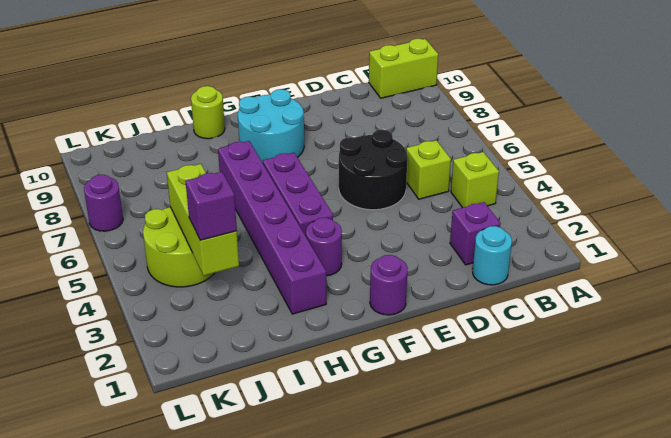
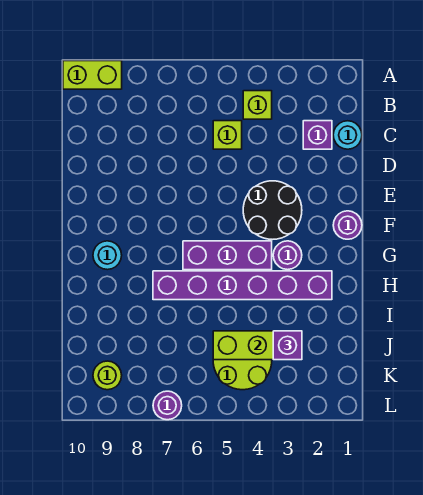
lime brick A10:B10 level 1 -> lime brick A9:A10 level 1
black round brick D5:E6 level 1 -> black round brick E3:F4 level 1
cyan round brick F8:G9 level 1 -> cyan round brick G9 level 1
lime round brick H10 level 1 -> lime round brick K9 level 1

